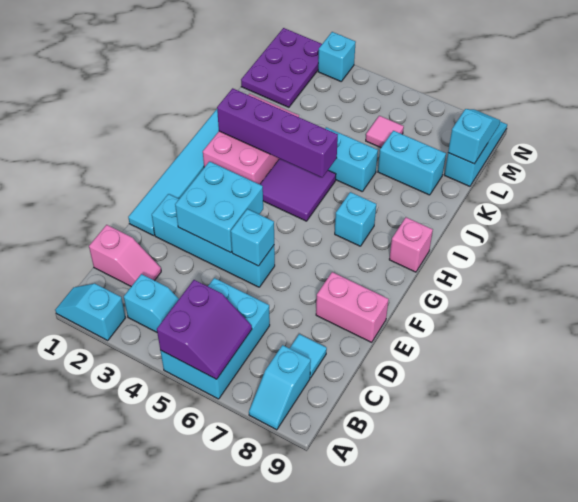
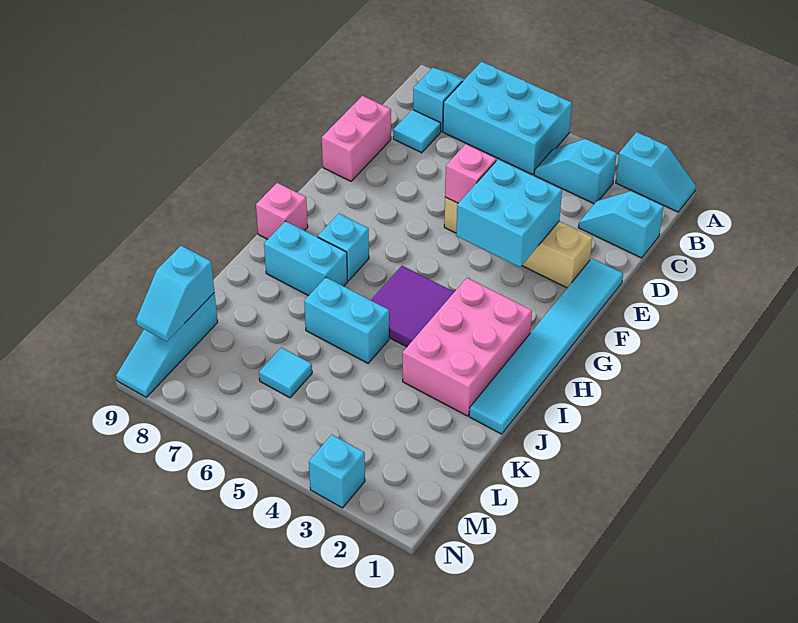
cyan brick A5:C6 level 1 -> cyan brick A5:B7 level 1
purple slope A5:B6 level 2 top 5 -> none
pink slope C1:C2 level 1 top 1 -> cyan slope C1:C2 level 1 top 1
cyan brick E2:E5 level 1 -> tan brick E2:E5 level 1
cyan brick E5 level 2 -> pink brick E5 level 2
pink brick E8:E9 level 1 -> pink brick D9:E9 level 1
purple brick I2:I5 level 2 -> none
cyan brick K7:K8 level 1 -> cyan brick I7:I8 level 1
purple plate L1:N2 level 1 -> none
pink tile L6 level 1 -> cyan tile L6 level 1

